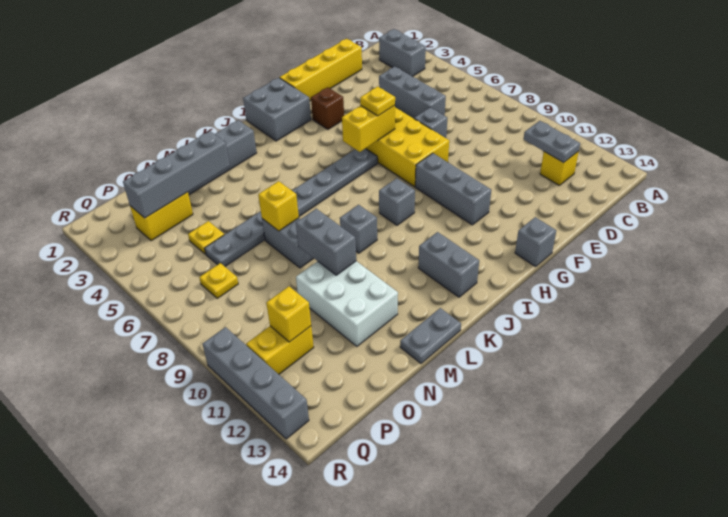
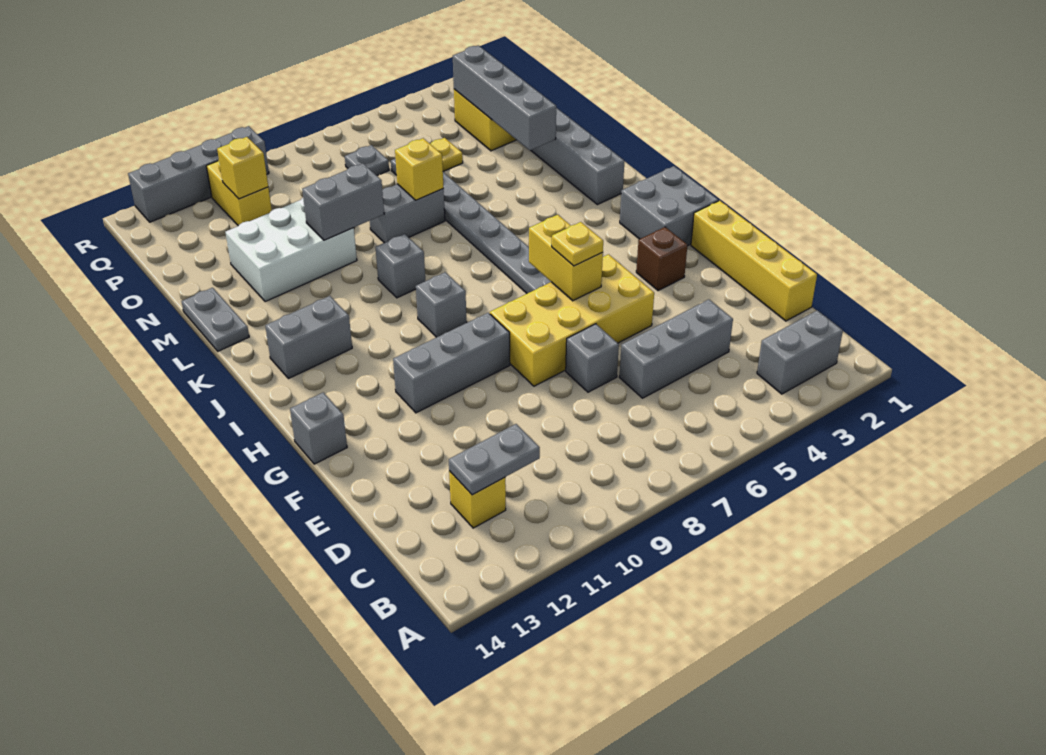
yellow plate P7 level 1 -> grey plate P7 level 1

